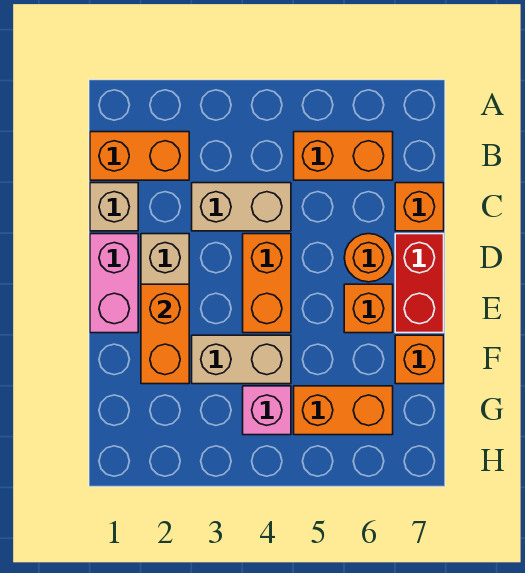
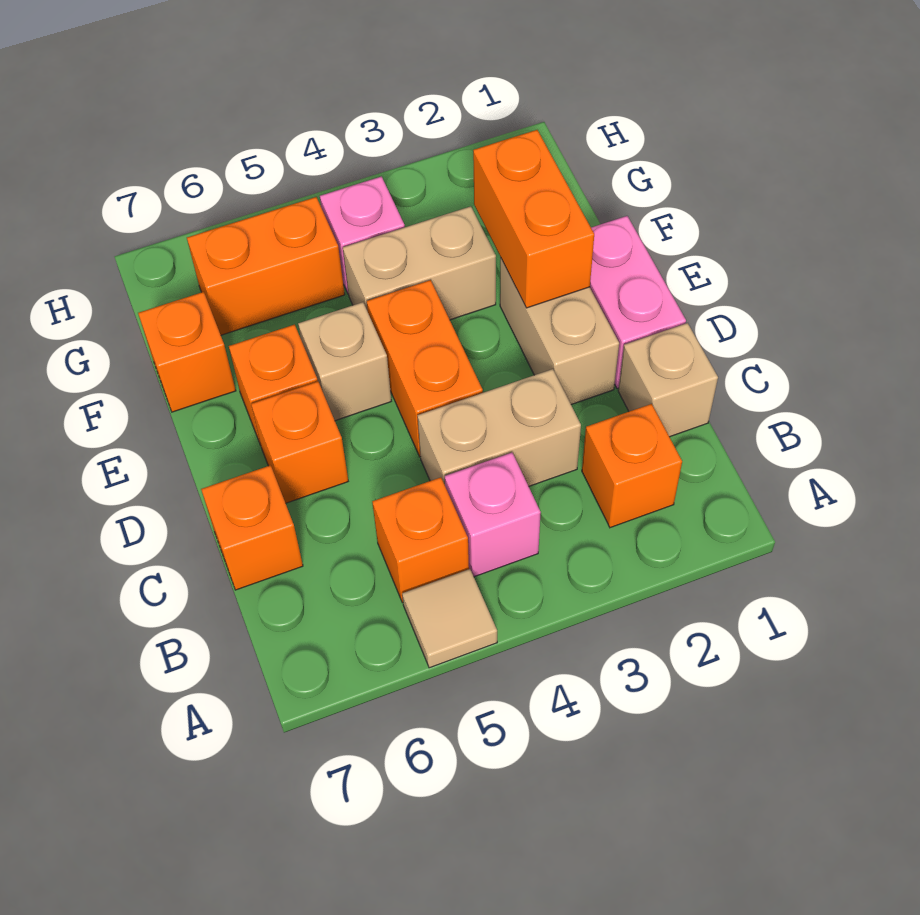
none -> tan tile A5 level 1
orange brick B1:B2 level 1 -> orange brick B2 level 1
none -> pink brick B4 level 1
orange brick B5:B6 level 1 -> orange brick B5 level 1
orange round brick D6 level 1 -> orange brick D6 level 1
red brick D7:E7 level 1 -> none
none -> tan brick E5 level 1

